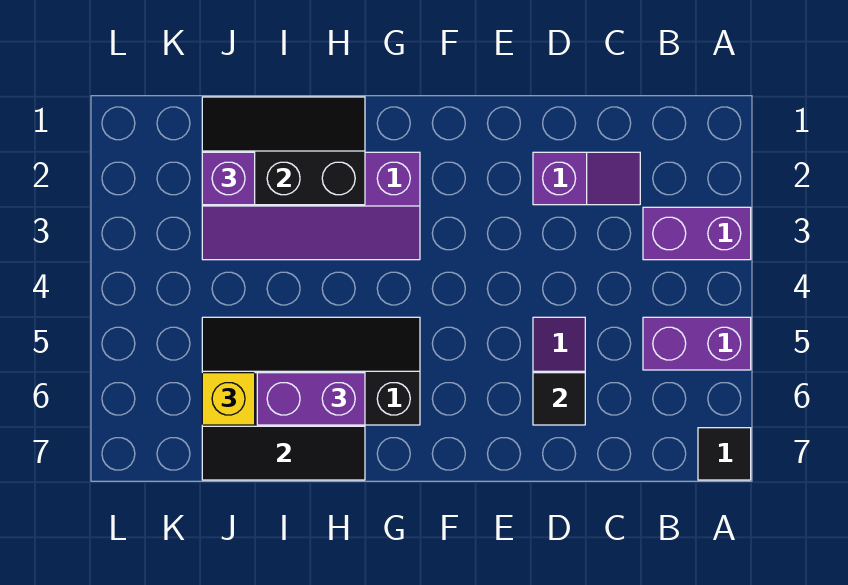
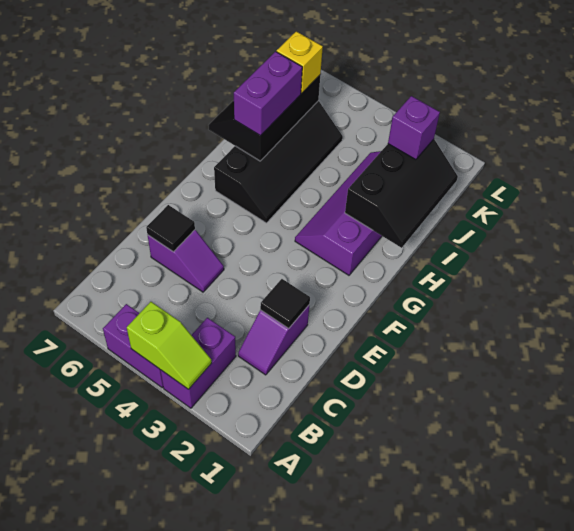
none -> lime slope A3:A4 level 2 top 4
purple brick A5:B5 level 1 -> purple brick A4:A5 level 1
black tile A7 level 1 -> black tile D2 level 2

